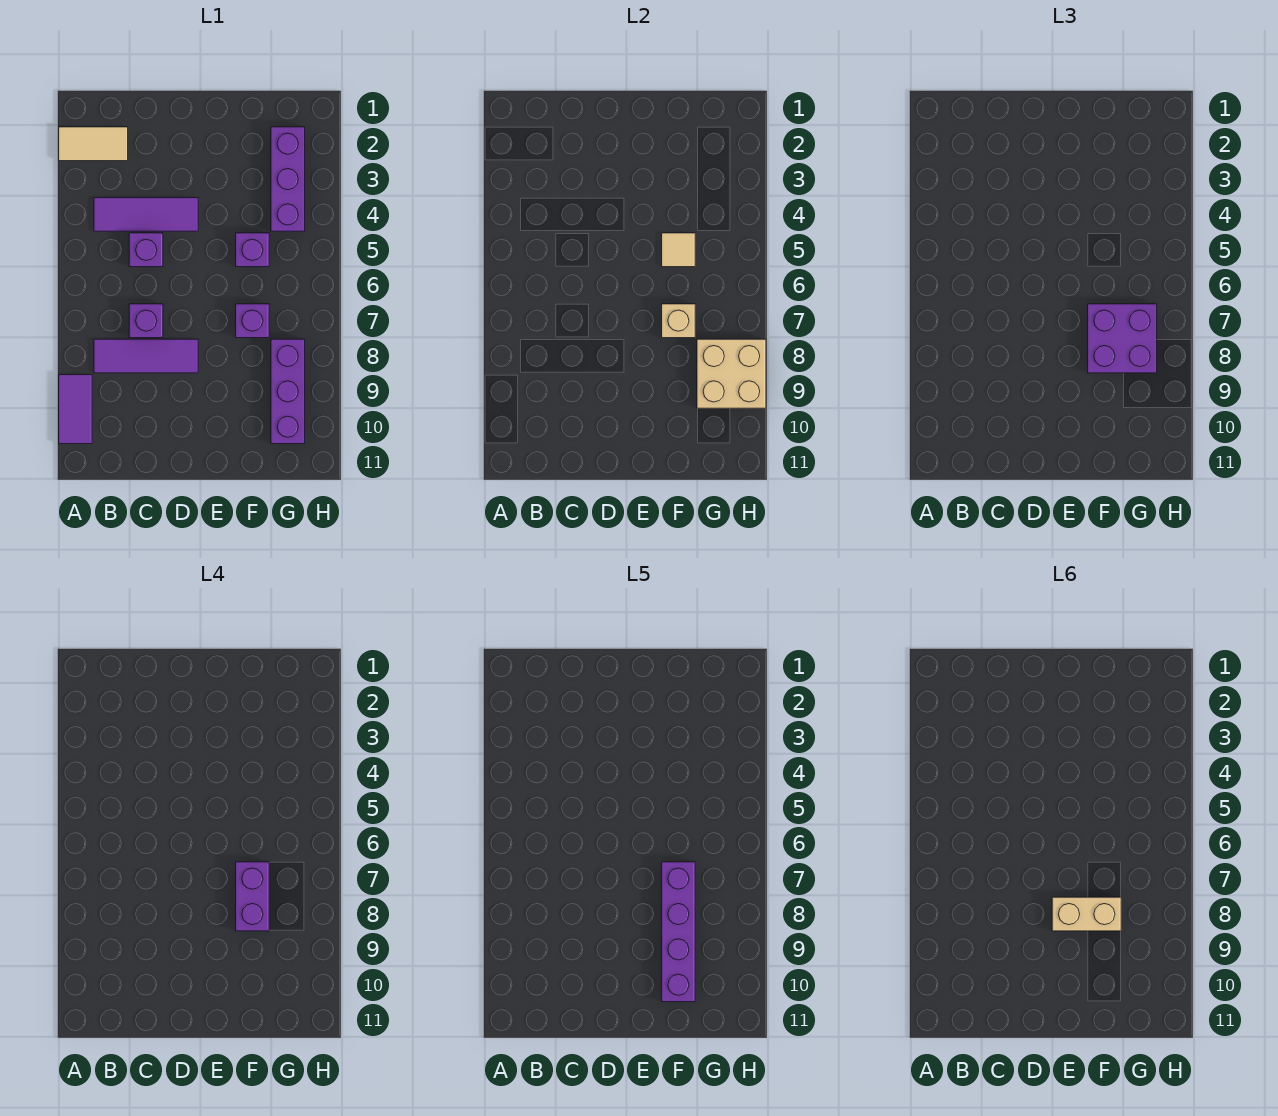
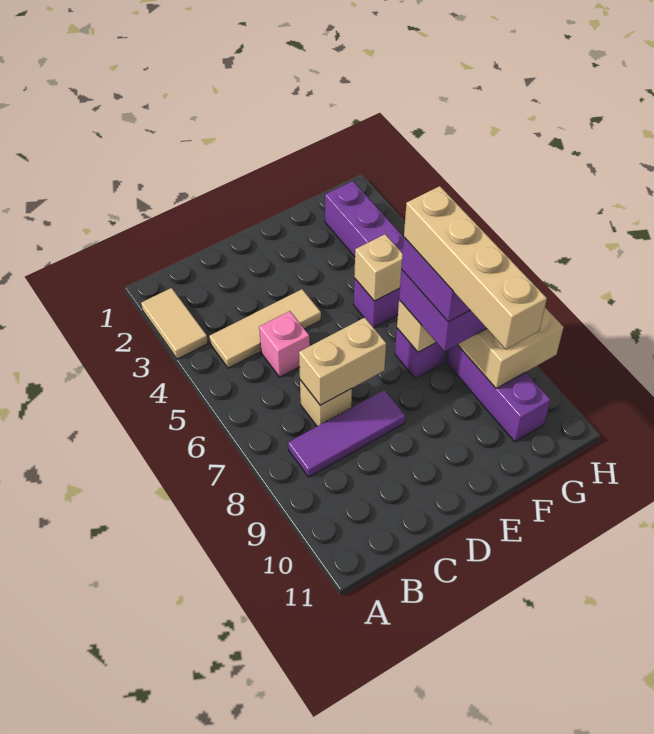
tan tile A2:B2 level 1 -> tan tile A2:A3 level 1
purple tile A9:A10 level 1 -> none
purple tile B4:D4 level 1 -> tan tile B4:D4 level 1
purple brick C5 level 1 -> pink brick C5 level 1
purple brick C7 level 1 -> tan brick C7 level 1
tan brick E8:F8 level 6 -> tan brick C7:D7 level 2
tan tile F5 level 2 -> tan brick F5 level 2
purple brick F7:F10 level 5 -> tan brick F7:F10 level 5

